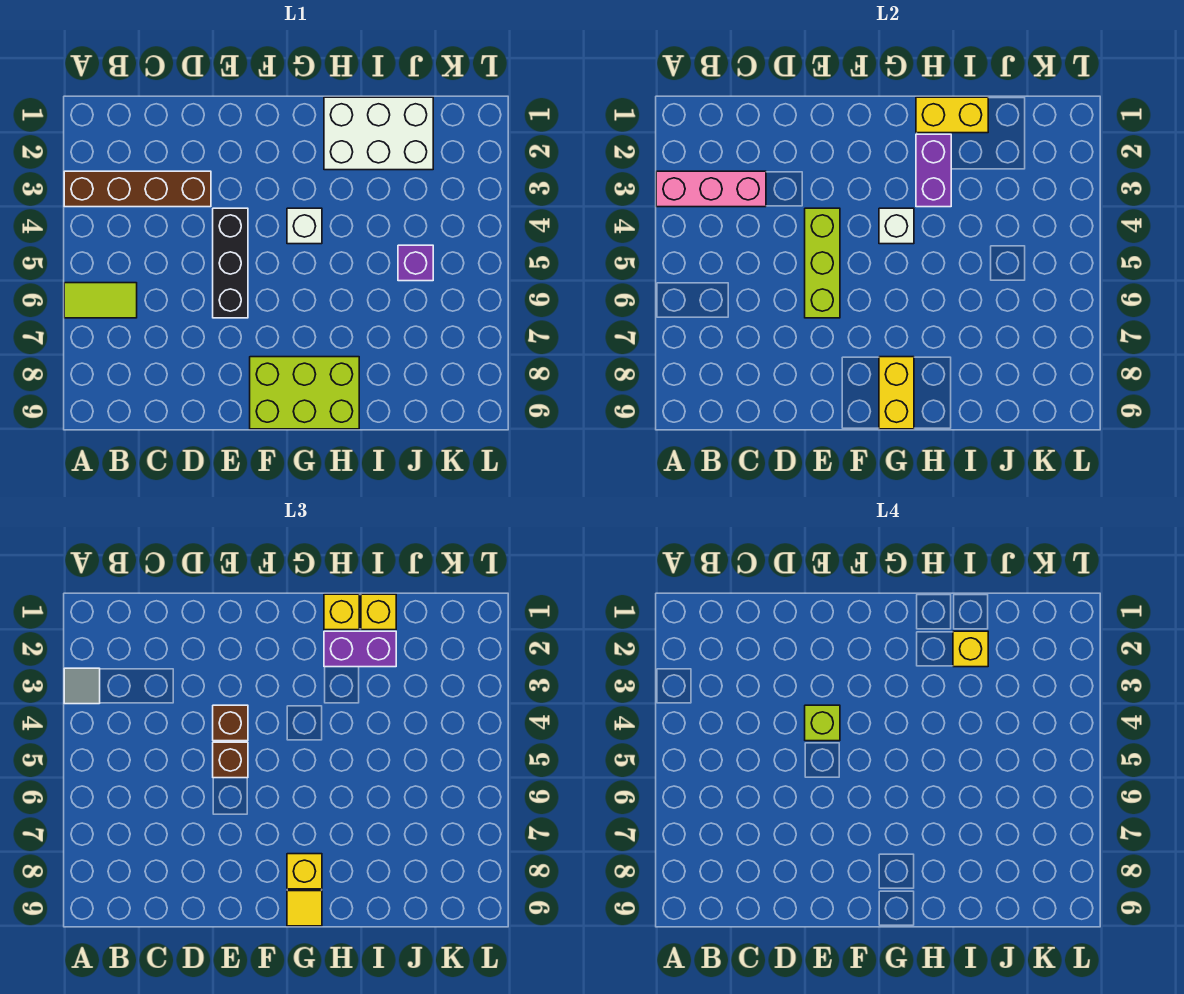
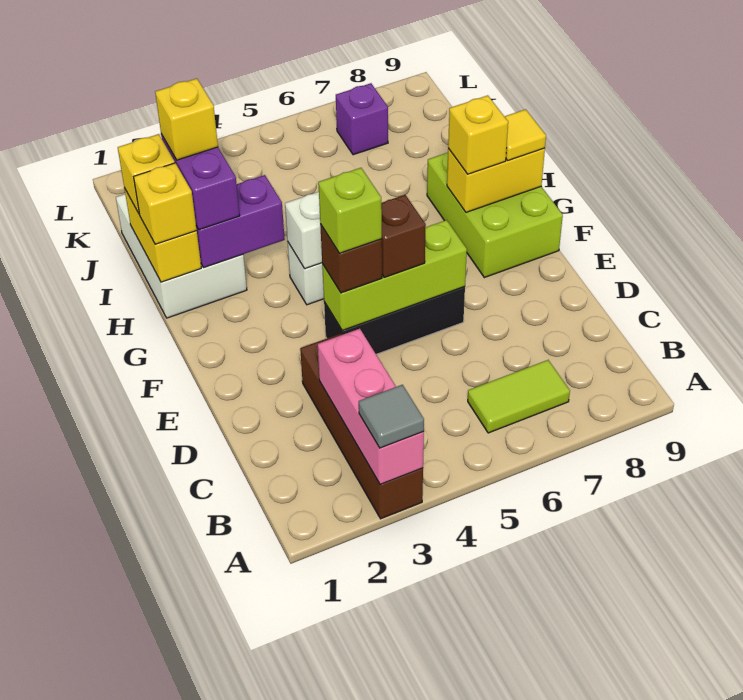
lime tile A6:B6 level 1 -> lime tile B6:B7 level 1
purple brick J5 level 1 -> purple brick K7 level 1

